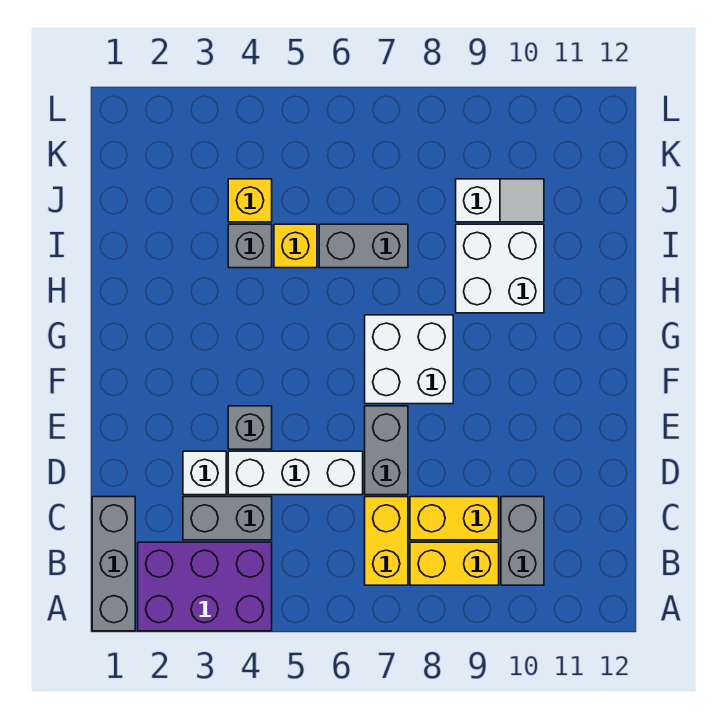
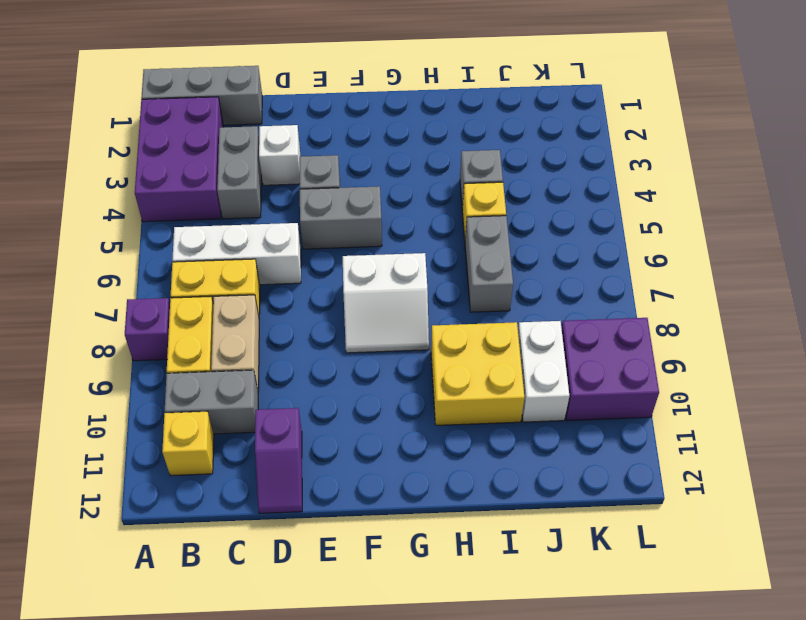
none -> purple brick A8 level 1
yellow brick C8:C9 level 1 -> tan brick C8:C9 level 1
white brick D4:D6 level 1 -> white brick B6:D6 level 1
grey brick D7:E7 level 1 -> grey brick E5:F5 level 1
none -> purple slope D11:D12 level 1 top 11
white brick F7:G8 level 1 -> white slope F7:G8 level 1 top 7
white brick H9:I10 level 1 -> yellow brick H9:I10 level 1
yellow brick J4 level 1 -> yellow brick B11 level 1
white slope J9:J10 level 1 top 9 -> white brick J9:J10 level 1
none -> purple brick K9:L10 level 1

